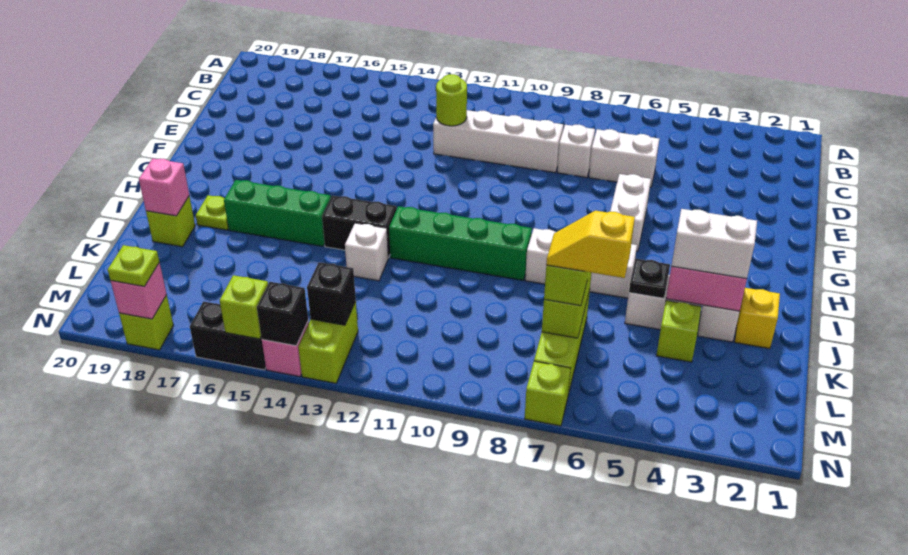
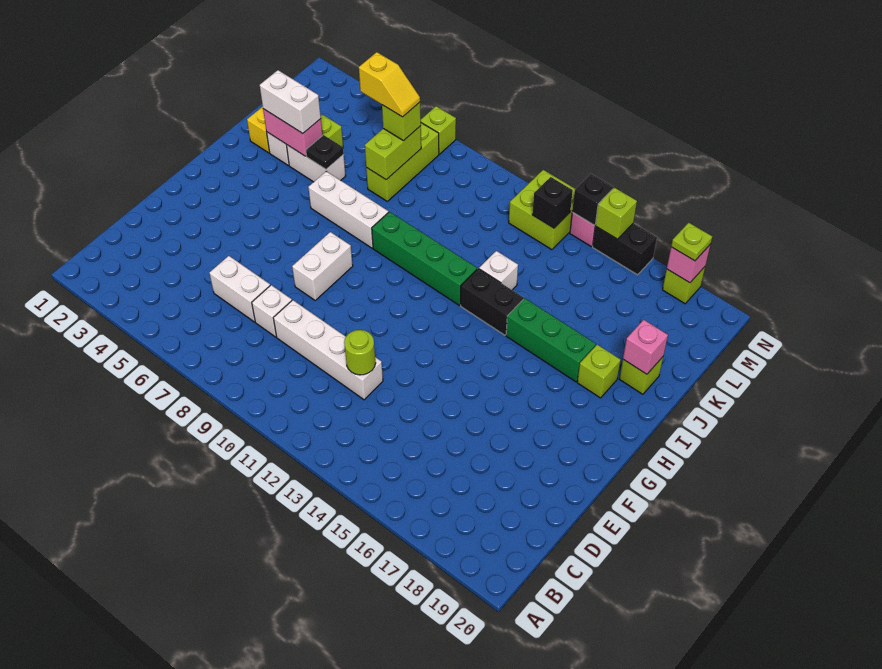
white brick F6:G6 level 1 -> white brick F8:G8 level 1
lime plate I18 level 1 -> lime brick I18 level 1
lime brick M13:N13 level 1 -> lime brick M12:N13 level 1

